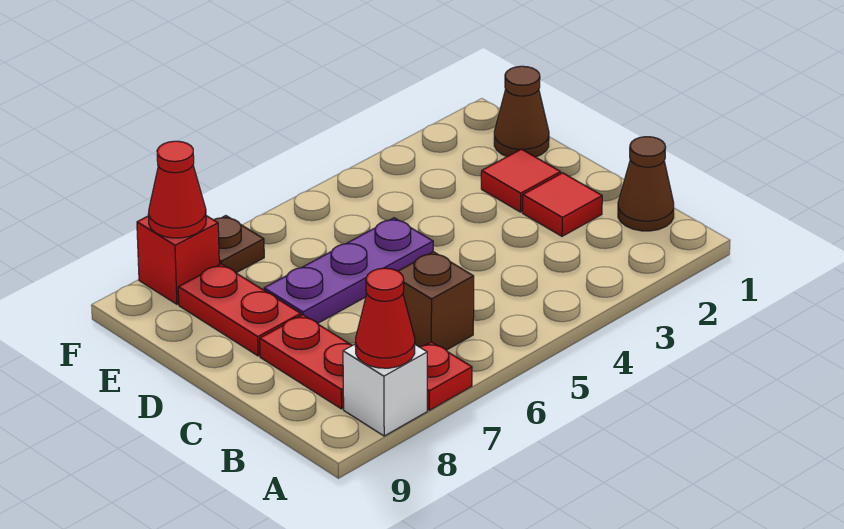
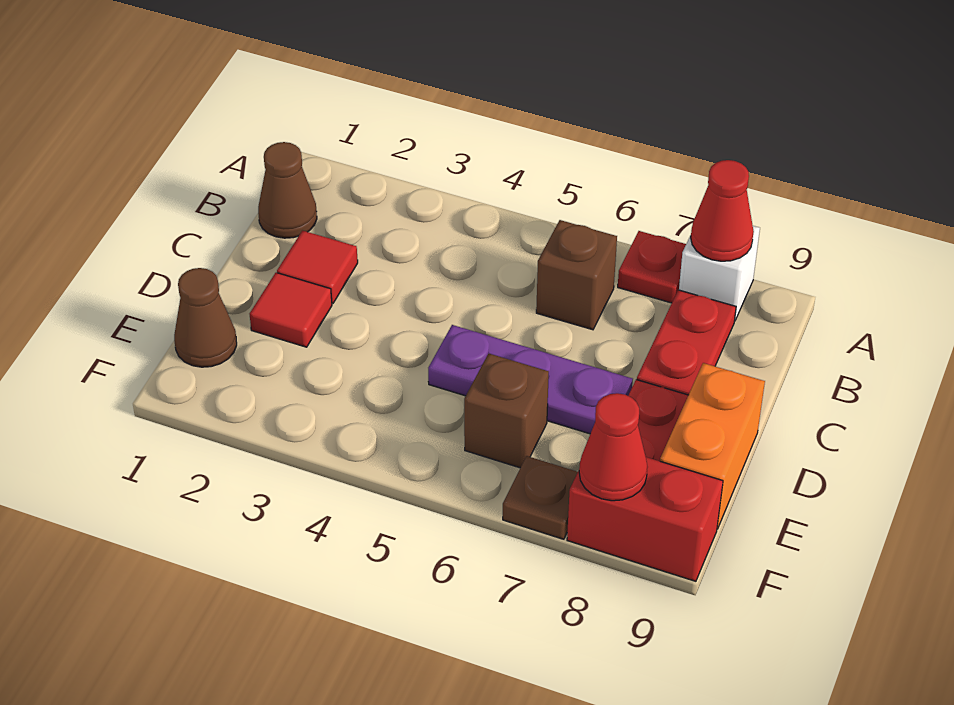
none -> orange brick D9:E9 level 1
none -> brown brick E6 level 1
red brick F8 level 1 -> red brick F8:F9 level 1

